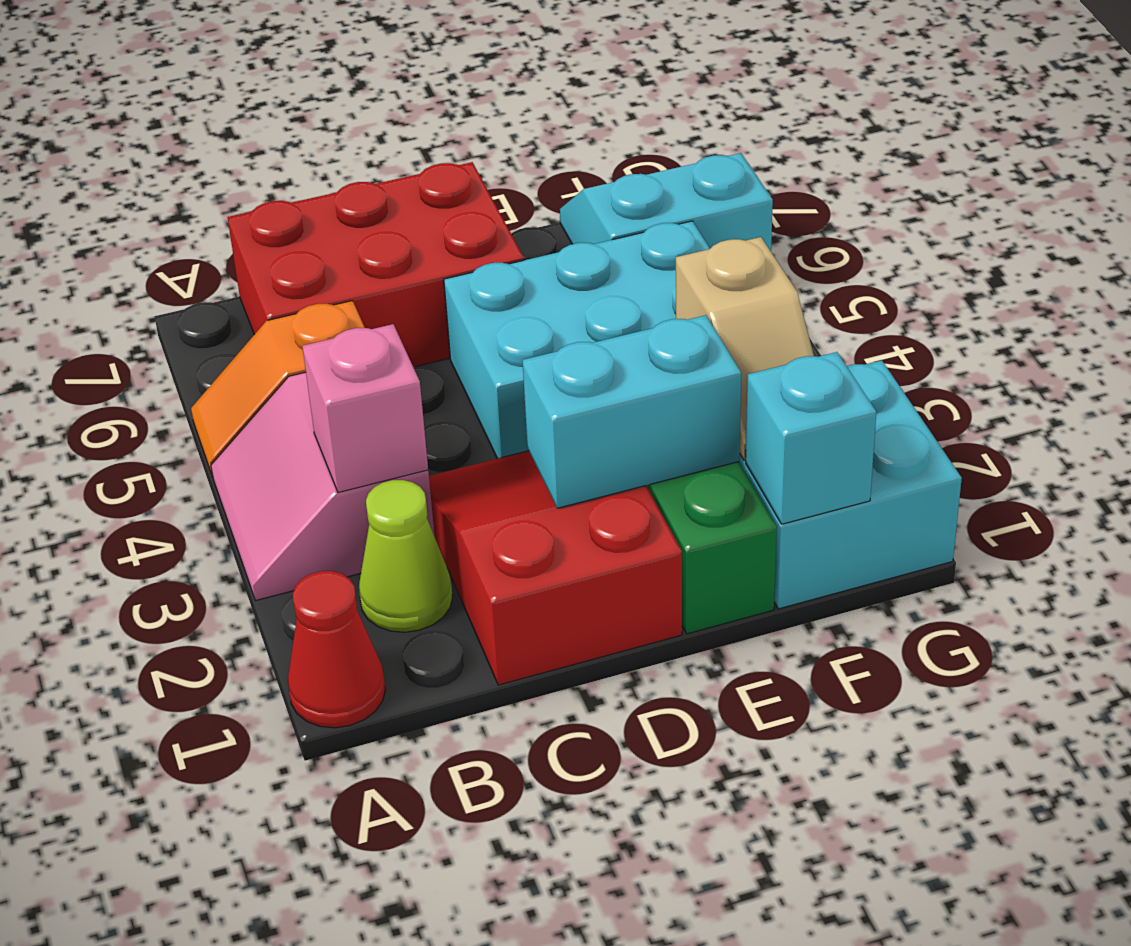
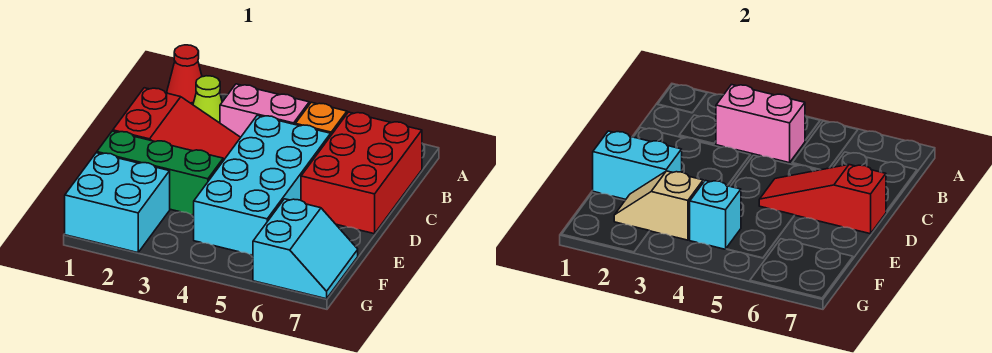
pink brick B3 level 2 -> pink brick B3:B4 level 2
cyan brick D2:E2 level 2 -> cyan brick E1:E2 level 2
cyan brick D4:F5 level 1 -> cyan brick C4:F5 level 1
none -> red slope D5:D7 level 2 top 7
cyan brick F1 level 2 -> cyan brick F4 level 2

